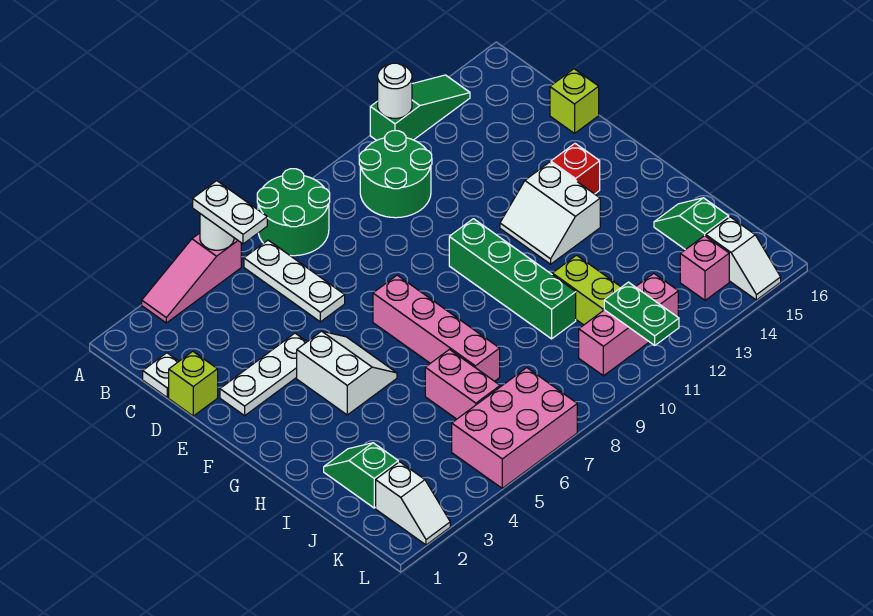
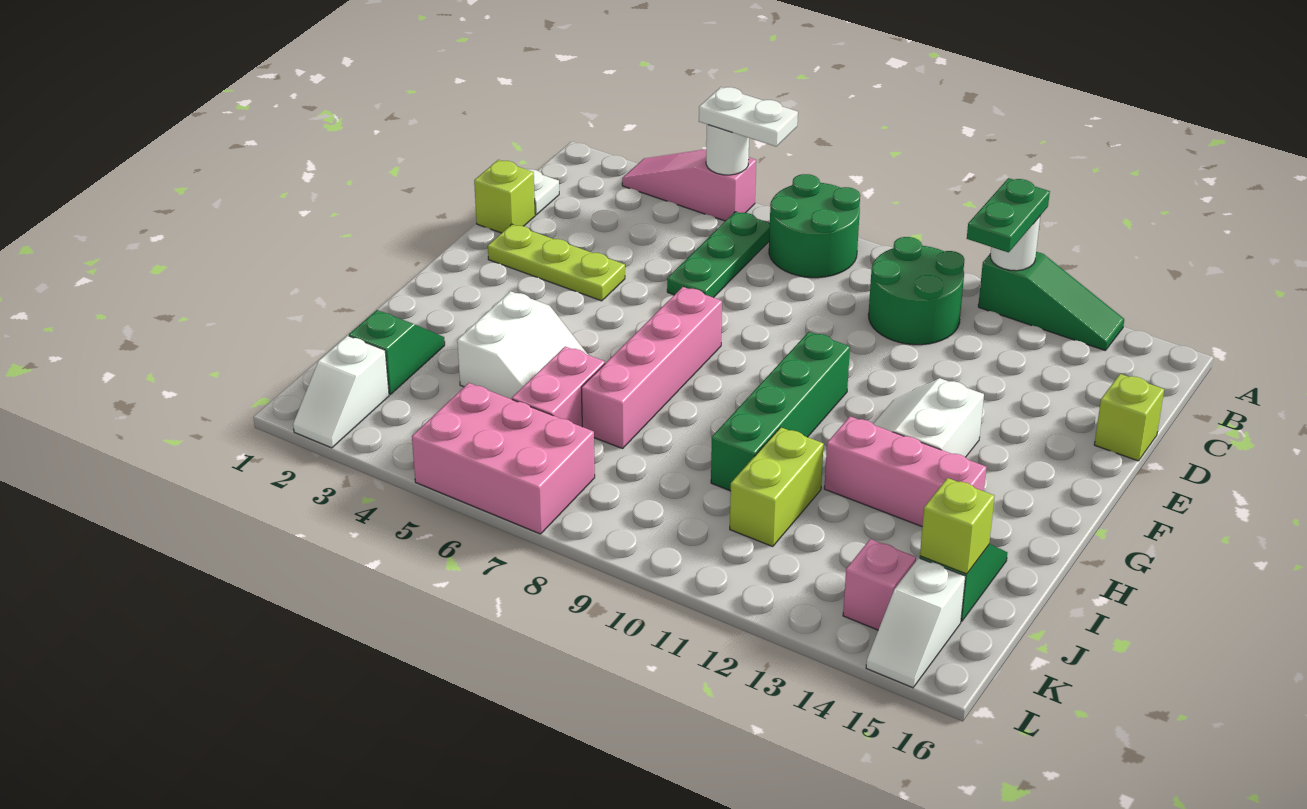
white plate A5:B5 level 3 -> white plate A5:A6 level 3
white plate B6:D6 level 1 -> green plate B6:D6 level 1
white plate E2:E4 level 1 -> lime plate E2:E4 level 1
white slope F4:G5 level 1 top 4 -> white slope H4:I5 level 1 top 4
red brick F14 level 1 -> none
none -> lime brick J15 level 2
pink brick K10:K12 level 1 -> pink brick H12:H14 level 1
green plate K11:L11 level 2 -> green plate A12:B12 level 3

